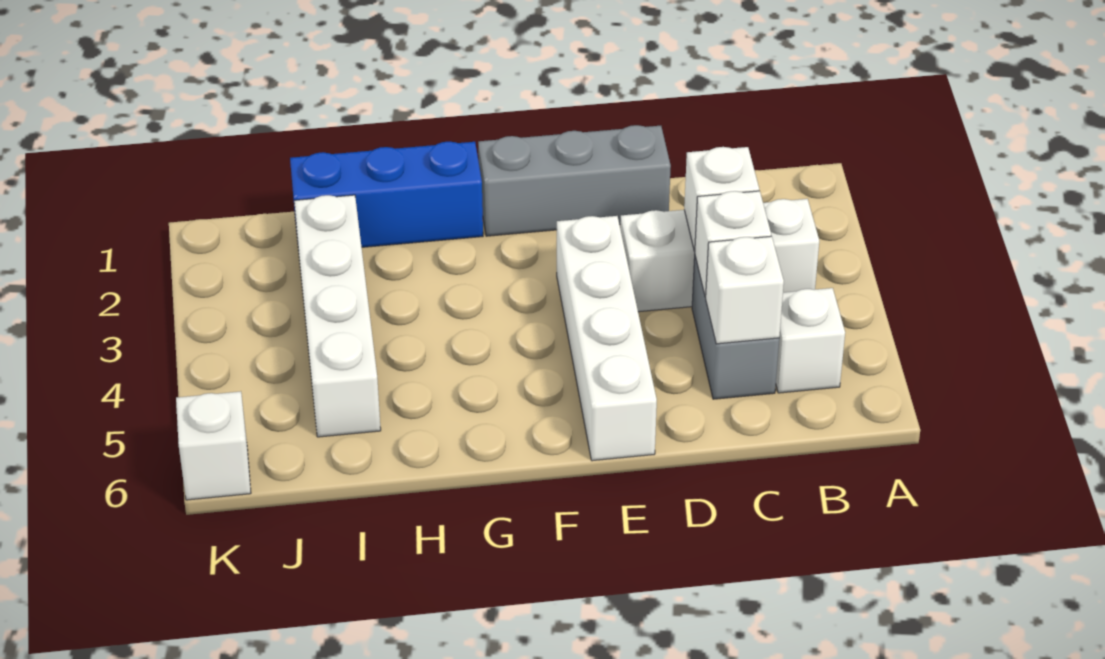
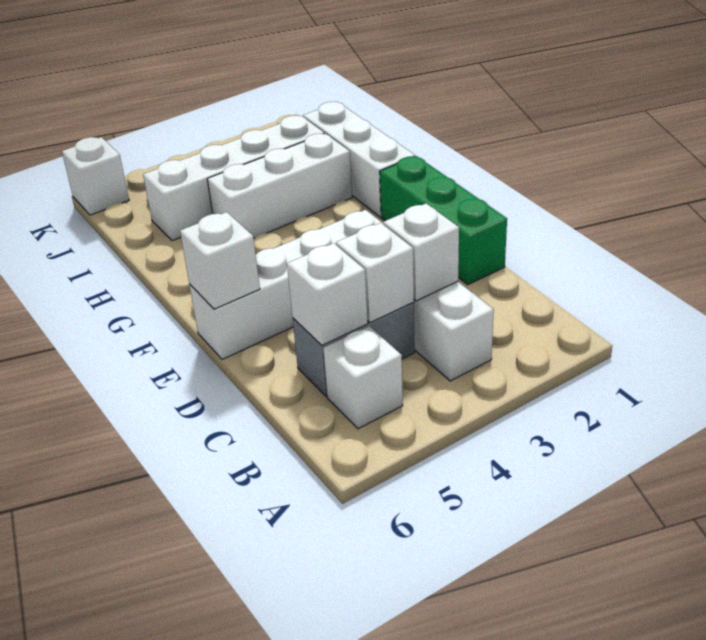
grey brick D1:F1 level 1 -> green brick D1:F1 level 1
none -> white brick E6 level 2
blue brick G1:I1 level 1 -> white brick G1:I1 level 1
none -> white brick H2:H4 level 1

